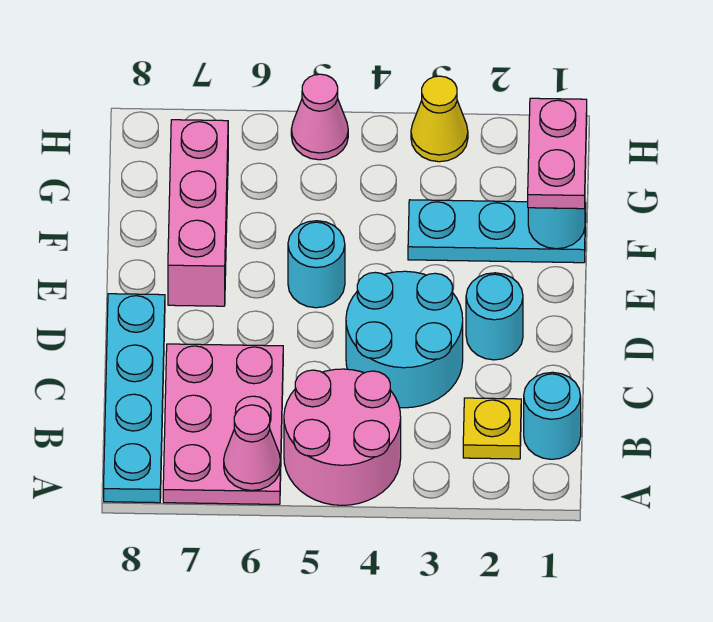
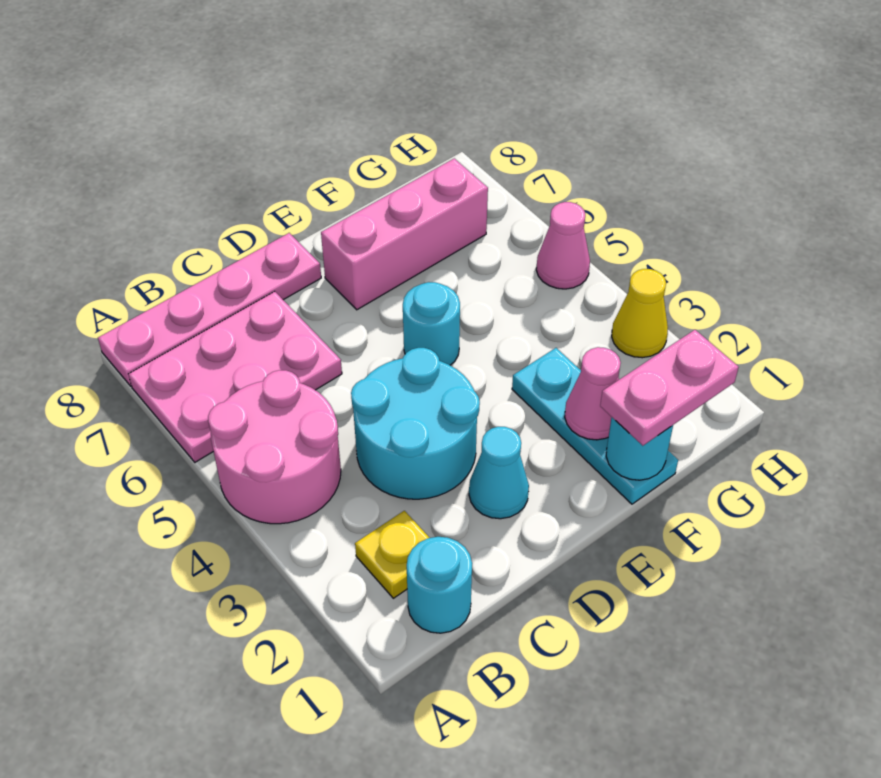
pink cone A6 level 2 -> pink cone F2 level 2
cyan plate A8:D8 level 1 -> pink plate A8:D8 level 1
cyan round brick D2 level 1 -> cyan cone D2 level 1

